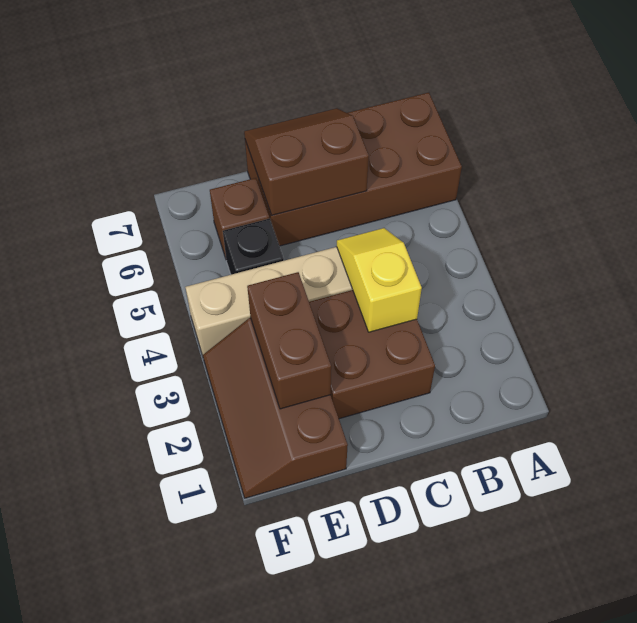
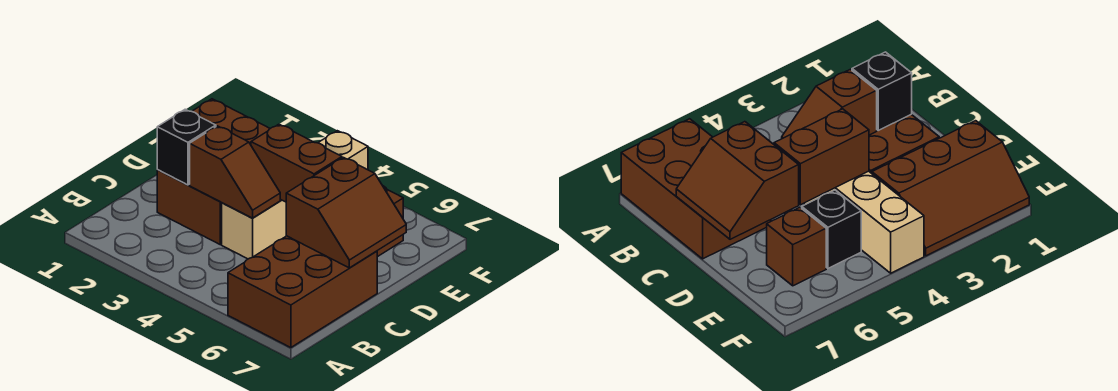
brown brick A6:D7 level 1 -> brown brick A6:C7 level 1
none -> black brick C2 level 2
yellow slope C3:C4 level 2 top 3 -> brown slope C3:C4 level 2 top 3
brown brick E2:E3 level 2 -> brown brick D4:D5 level 2

